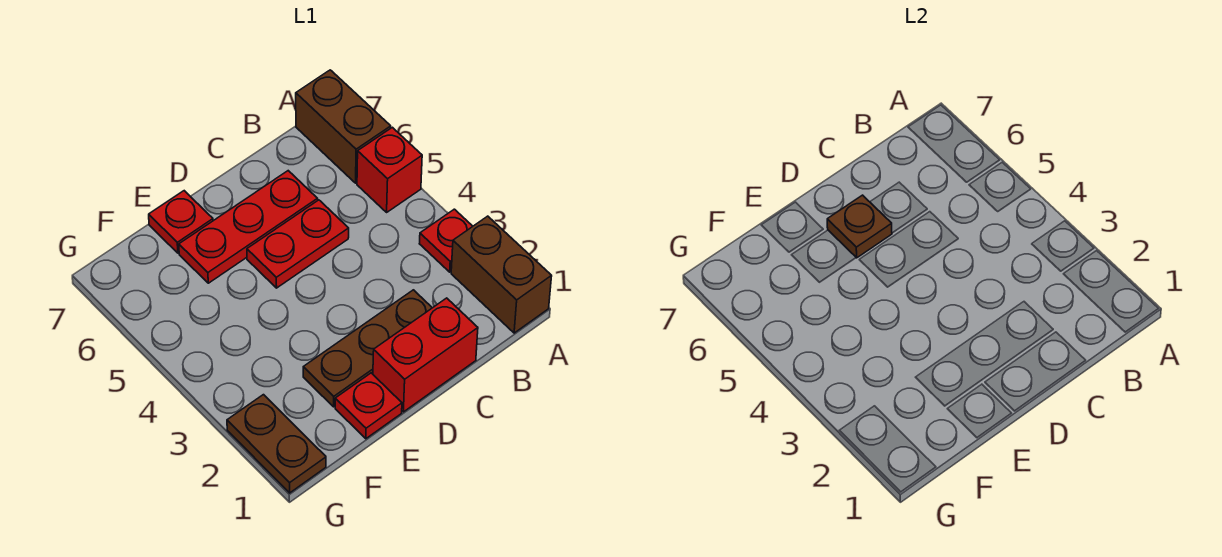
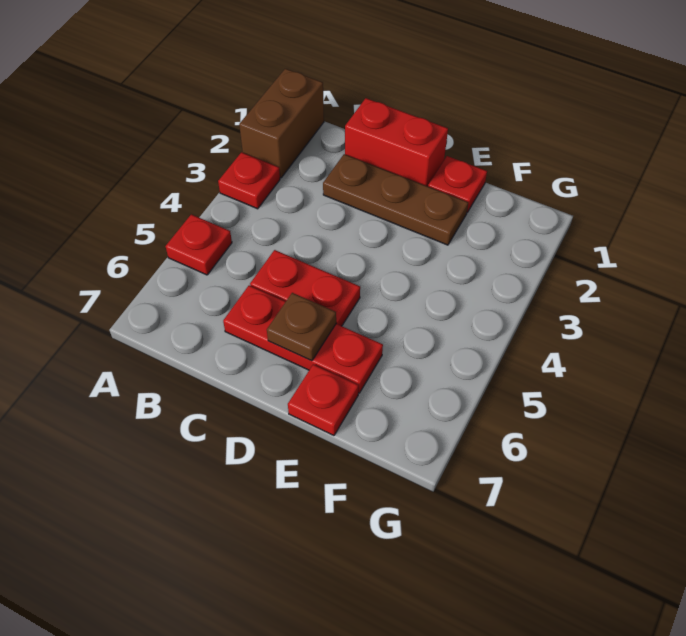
red brick A5 level 1 -> red plate A5 level 1
brown brick A6:A7 level 1 -> none
brown plate G1:G2 level 1 -> none

